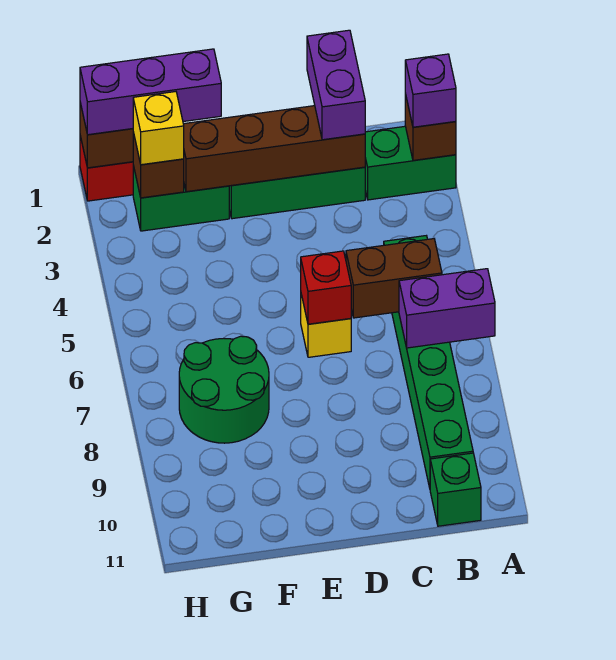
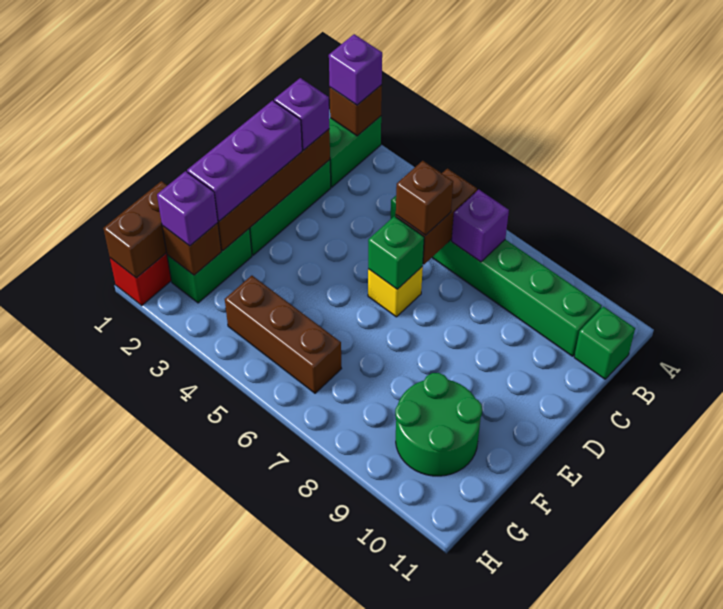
purple brick A7:B7 level 2 -> purple brick B7 level 2
purple brick C1:C2 level 3 -> purple brick C2 level 3
none -> brown brick C6 level 3
red brick D6 level 2 -> green brick D6 level 2
purple brick F1:H1 level 3 -> purple brick D2:F2 level 3
green round brick F7:G8 level 1 -> green round brick F9:G10 level 1
yellow brick G2 level 3 -> purple brick G2 level 3
none -> brown brick G4:G6 level 1

